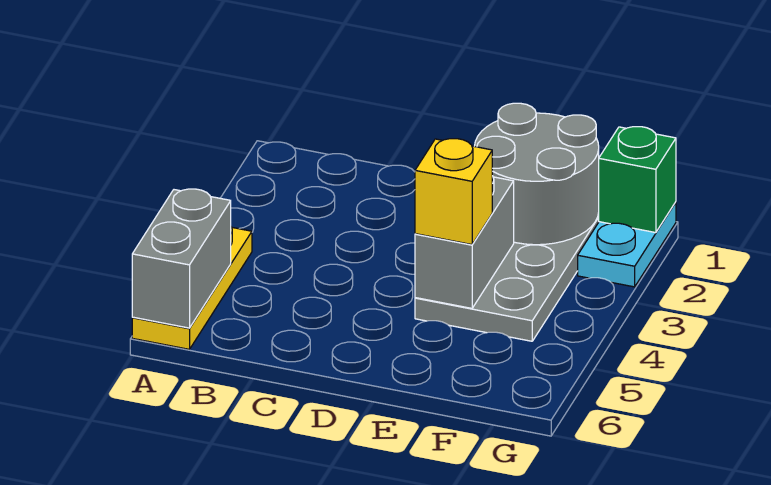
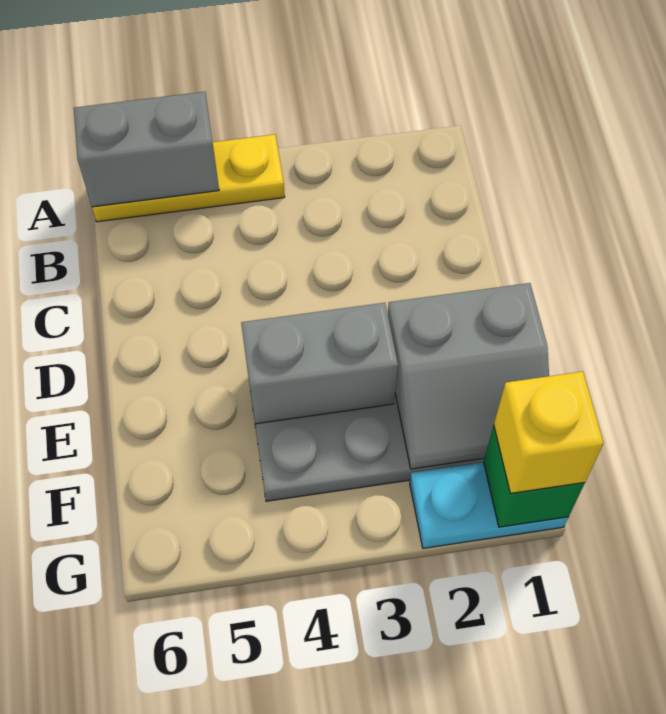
grey round brick E1:F2 level 2 -> grey slope E1:F2 level 2 top E
yellow brick E4 level 3 -> yellow brick G1 level 3

